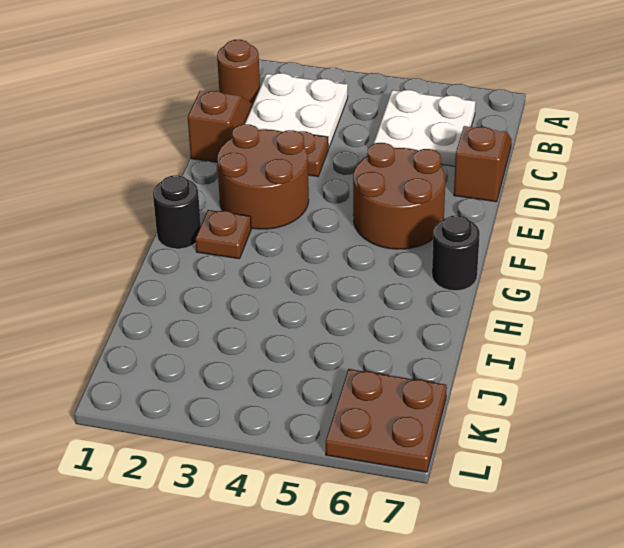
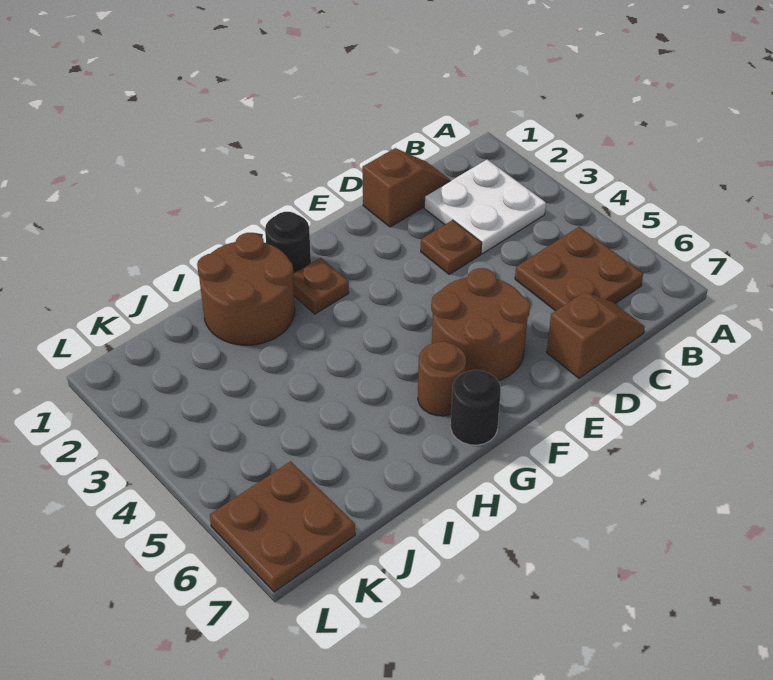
brown round brick B1 level 1 -> brown round brick G6 level 1
white plate B5:C6 level 1 -> brown plate B5:C6 level 1
brown round brick E2:F3 level 1 -> brown round brick H1:I2 level 1

